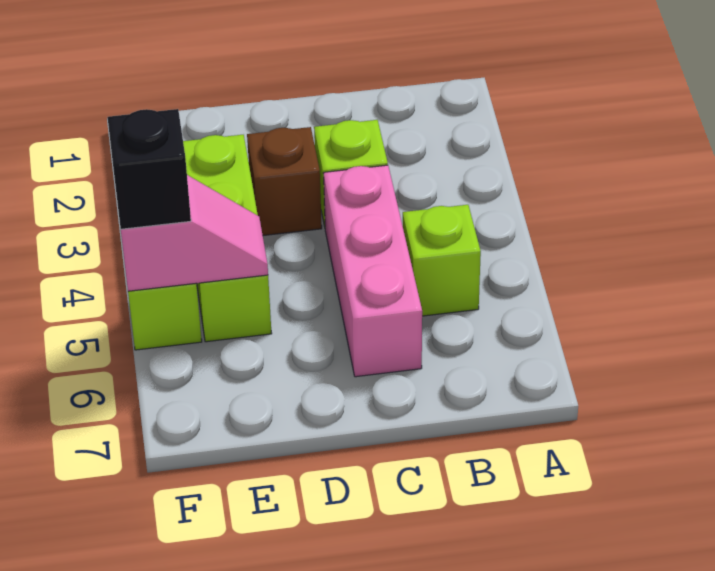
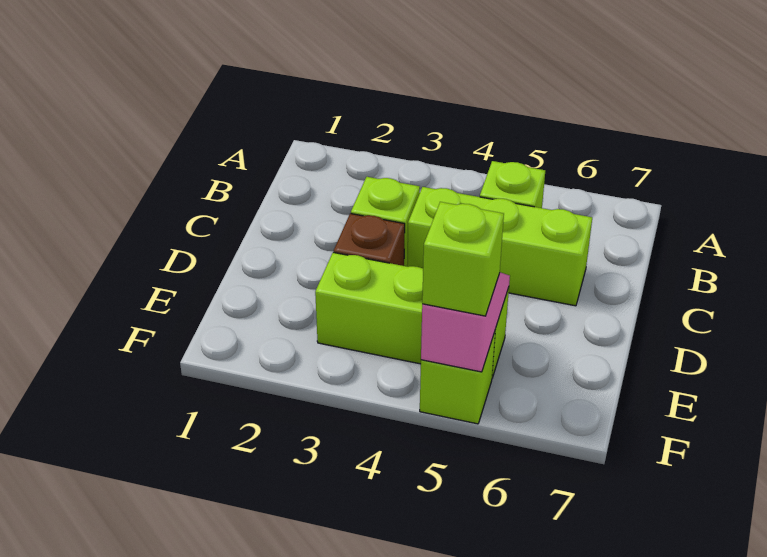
pink brick C4:C6 level 1 -> lime brick C4:C6 level 1
black brick F5 level 3 -> lime brick F5 level 3

